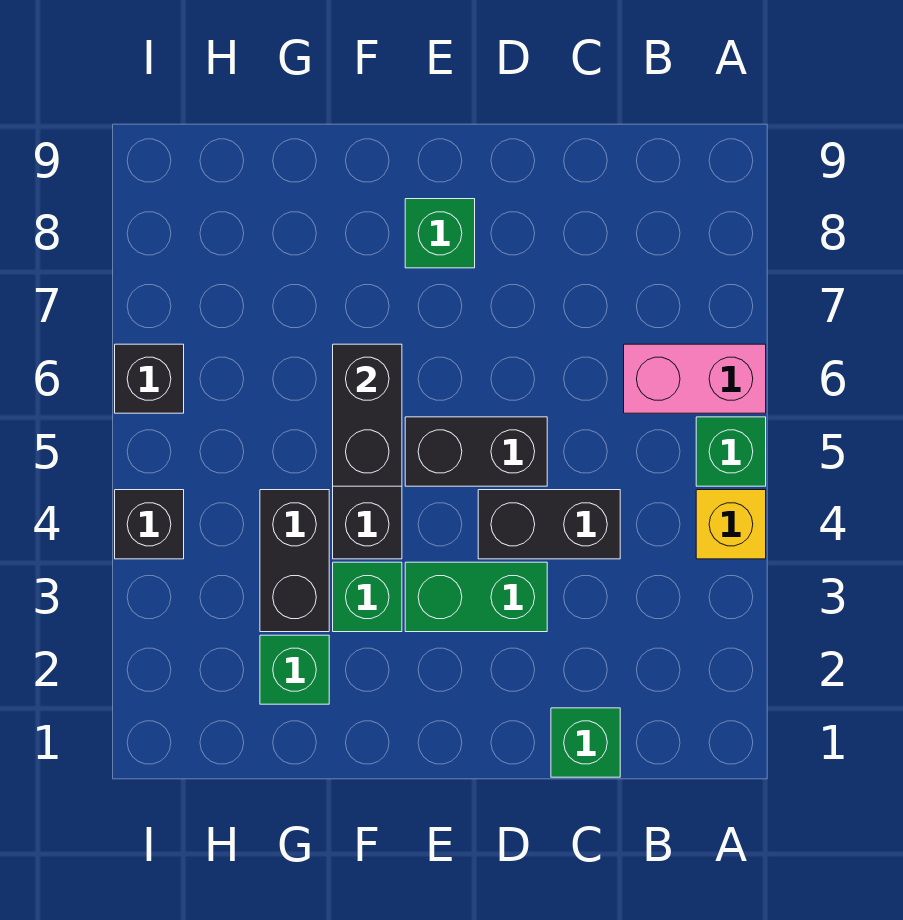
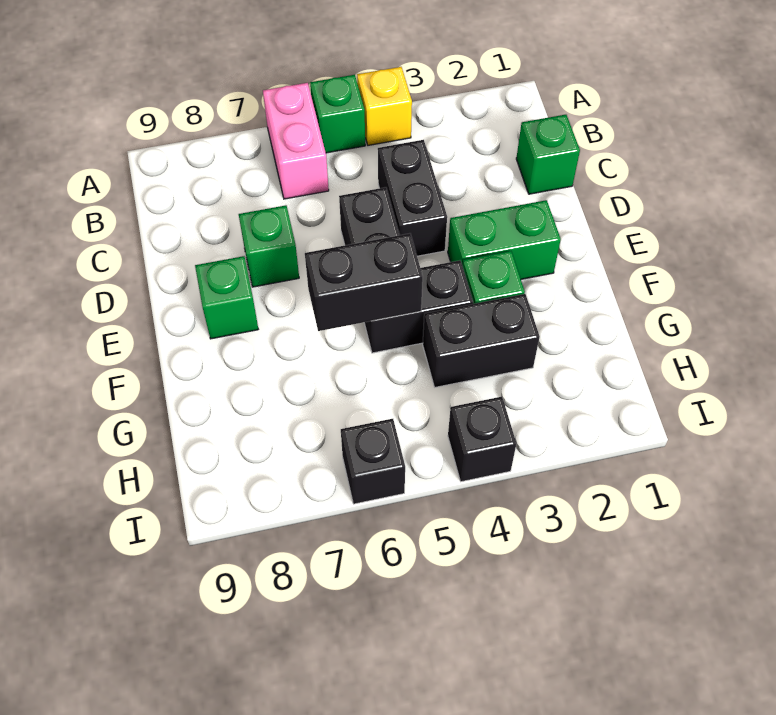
green brick D3:E3 level 1 -> green brick E2:E3 level 1
green brick G2 level 1 -> green brick D7 level 1

